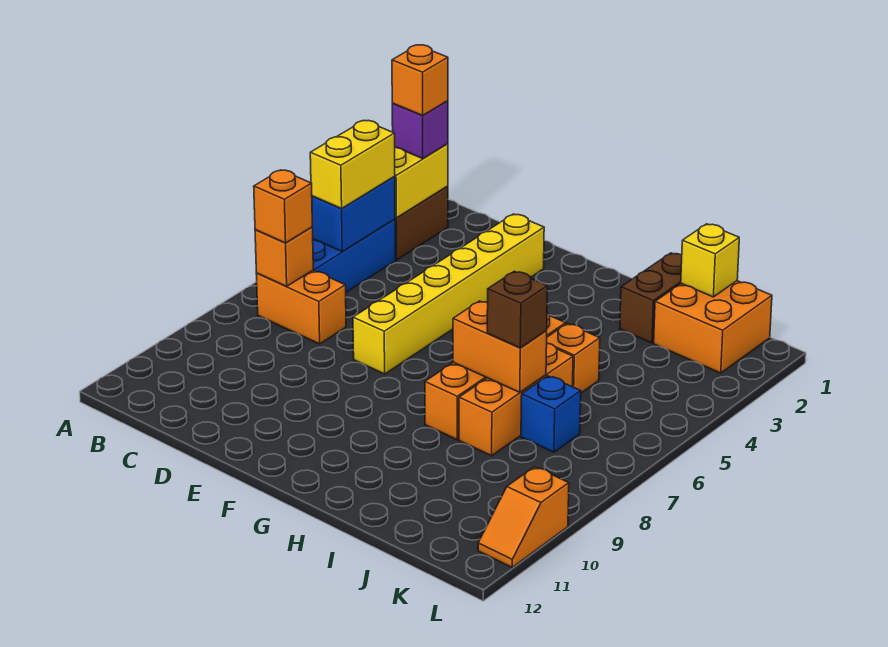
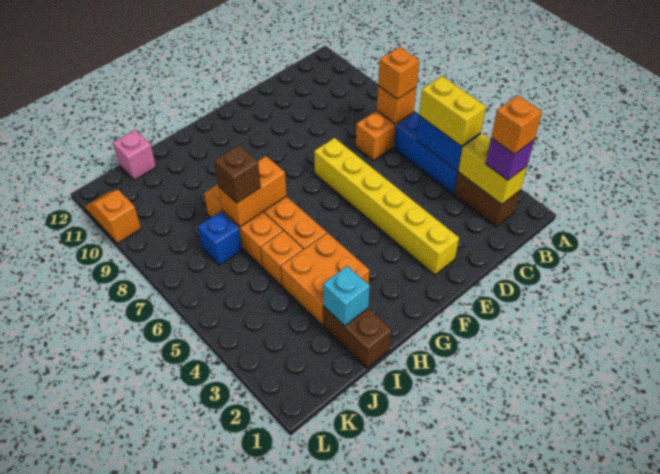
none -> cyan brick I2 level 2
orange brick J1:K2 level 1 -> orange brick H3:I4 level 1
yellow brick J1 level 2 -> none
none -> pink brick J12 level 1

